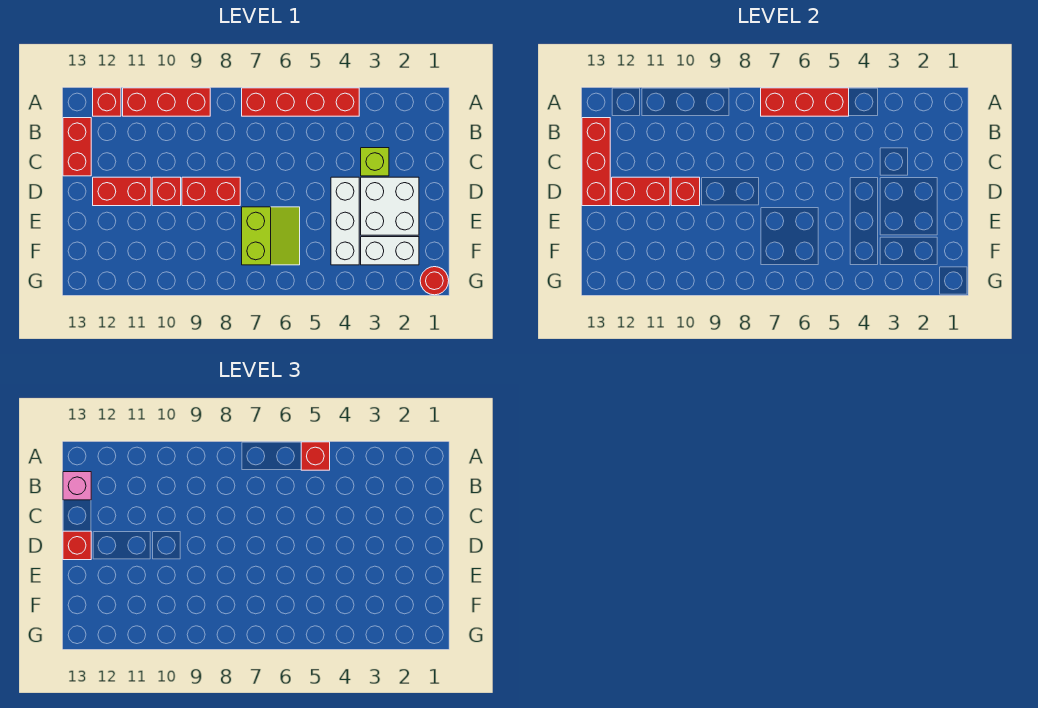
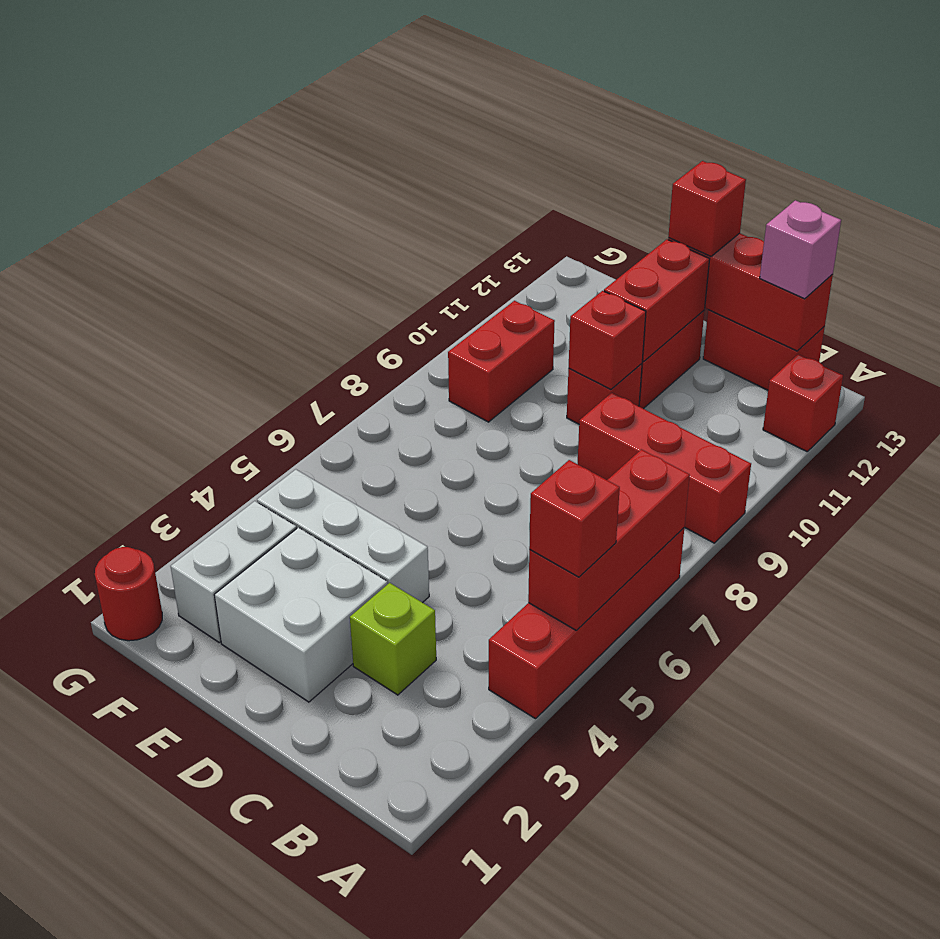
red brick A9:A11 level 1 -> red brick A9:C9 level 1
red brick D8:D9 level 1 -> red brick F9:F10 level 1
lime slope E6:F7 level 1 top 7 -> none

